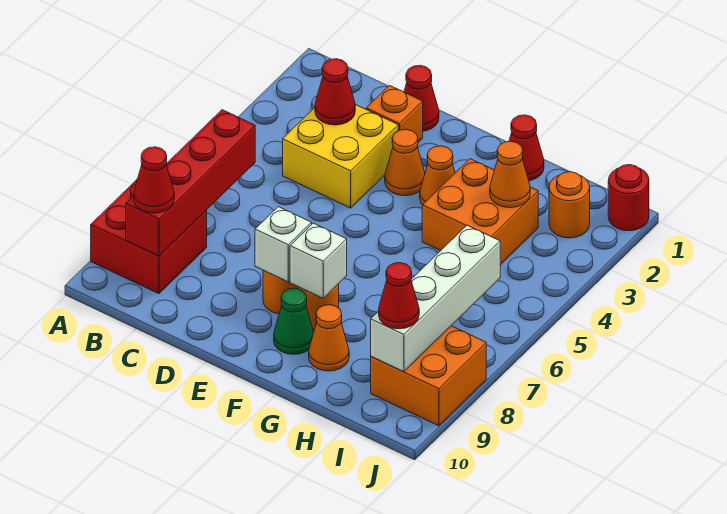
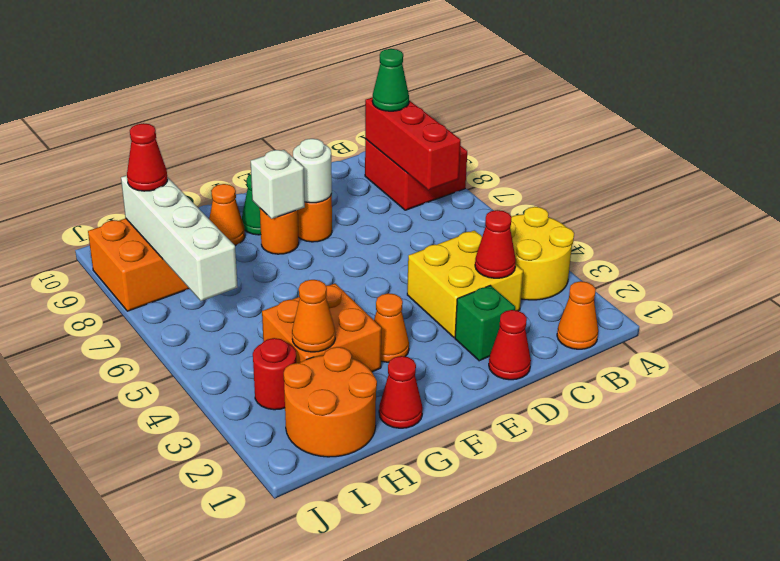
none -> yellow round brick A3:B4 level 1
red brick B6:B9 level 2 -> red brick B7:B9 level 2
red cone B9 level 3 -> green cone B9 level 3
orange brick D2 level 1 -> green brick D2 level 1
orange cone E3 level 1 -> orange cone B1 level 1
white brick E8 level 2 -> white round brick E8 level 2
orange round brick I2 level 1 -> orange round brick H1:I2 level 1
red round brick J1 level 1 -> red round brick I3 level 1

